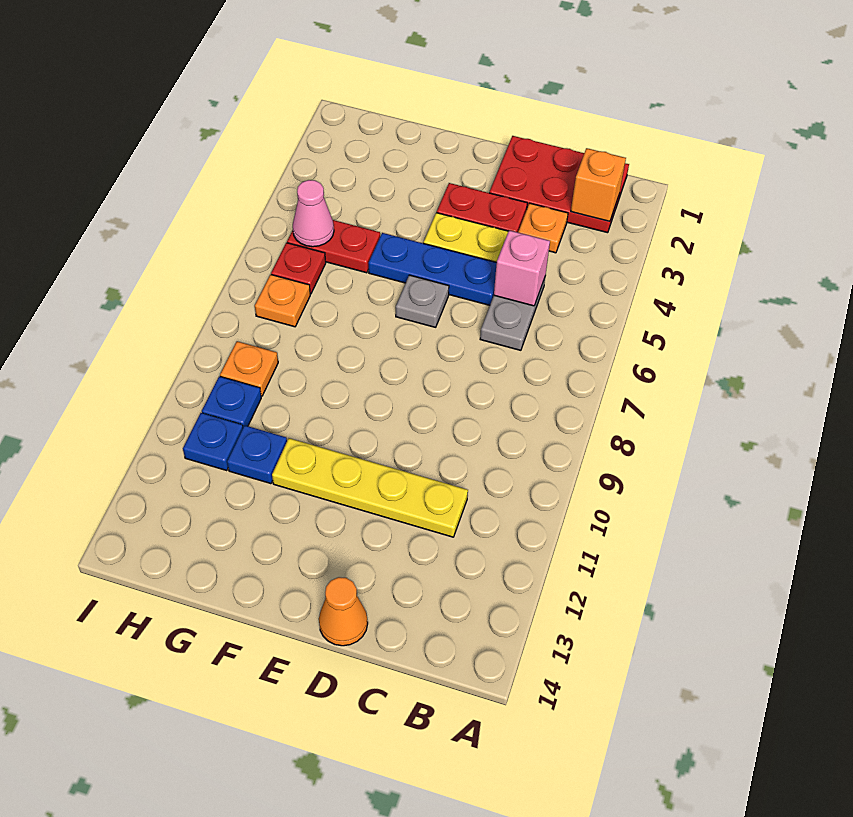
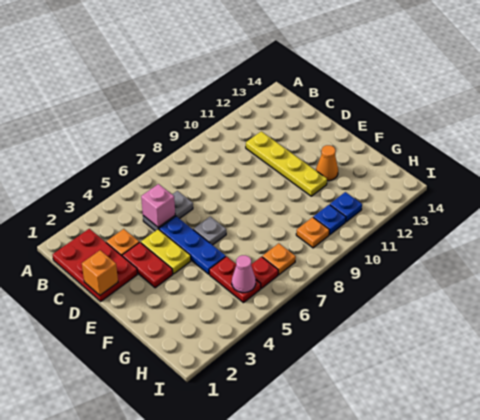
orange brick B2 level 2 -> orange brick D1 level 2
orange cone D14 level 1 -> orange cone F12 level 1
blue plate G11 level 1 -> none

